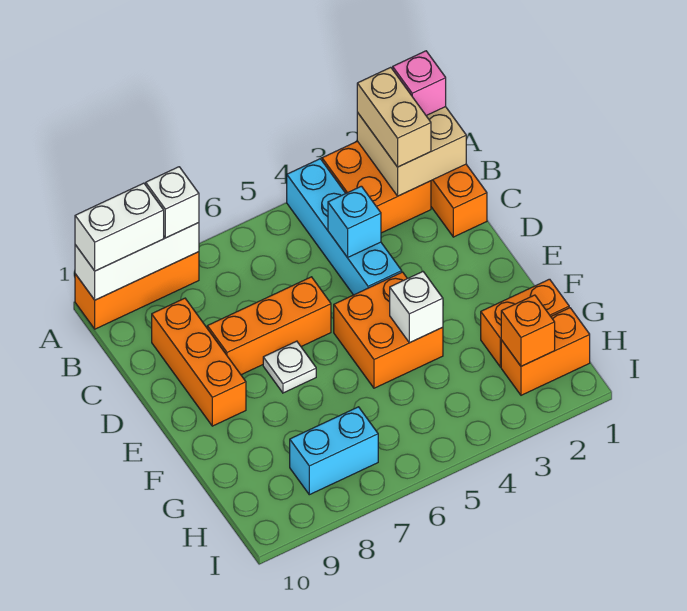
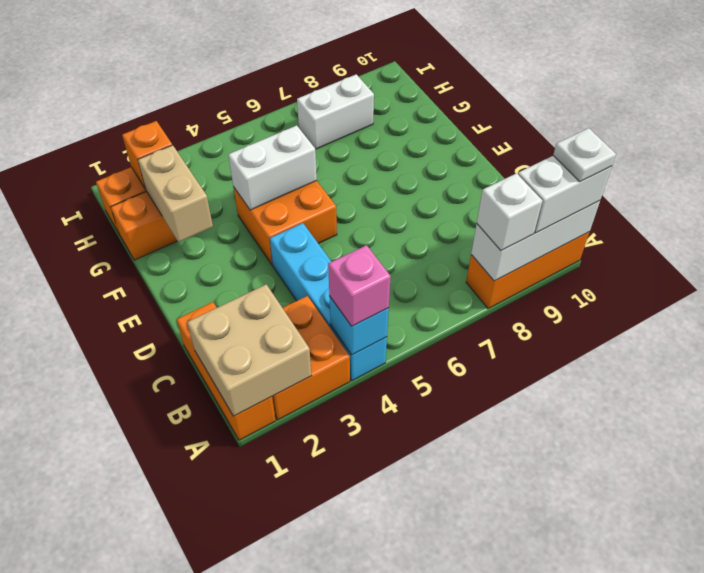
pink brick A1 level 3 -> pink brick A4 level 3
tan brick A2:B2 level 3 -> tan brick F2:G2 level 2
cyan brick C4 level 2 -> cyan brick A4 level 2
orange brick C9:E9 level 1 -> none
orange brick D6:D8 level 1 -> none
white plate E7 level 1 -> white plate A10 level 4
white brick F4 level 2 -> white brick F4:F5 level 2
cyan brick H7:H8 level 1 -> white brick H7:H8 level 1

